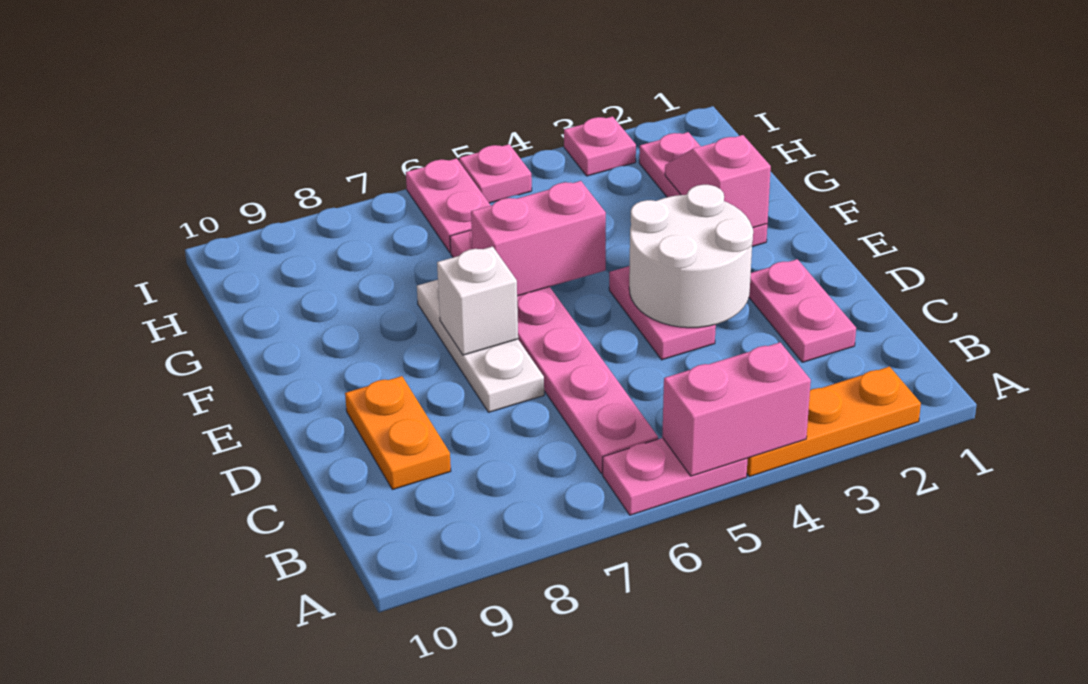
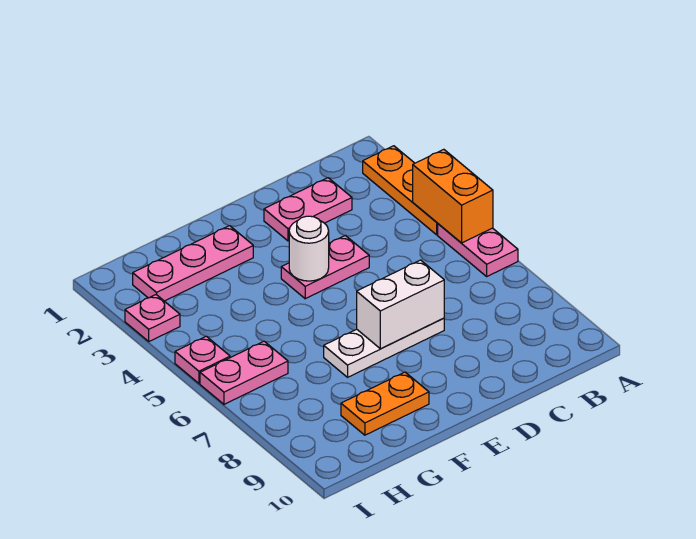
pink brick A4:A5 level 2 -> orange brick A4:A5 level 2
pink plate B6:G6 level 1 -> none
orange plate C9:D9 level 1 -> orange plate F9:G9 level 1
white round brick D3:E4 level 2 -> white round brick E4 level 2
white brick E7 level 2 -> white brick D7:E7 level 2
pink slope F2:G2 level 2 top F -> none
pink brick F5:F6 level 2 -> none

